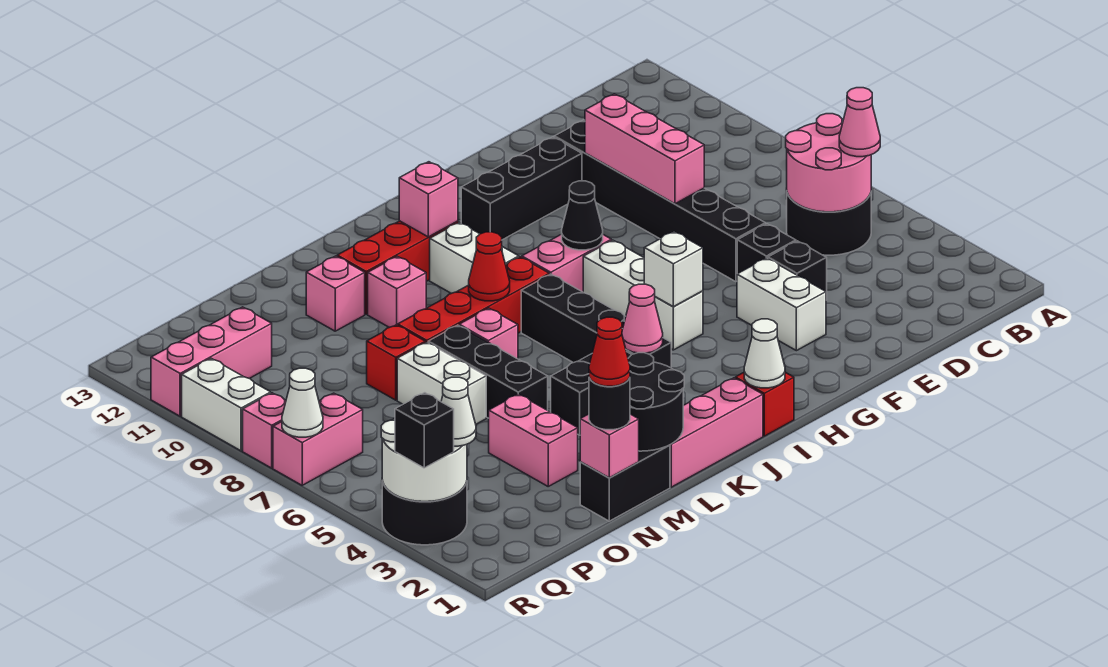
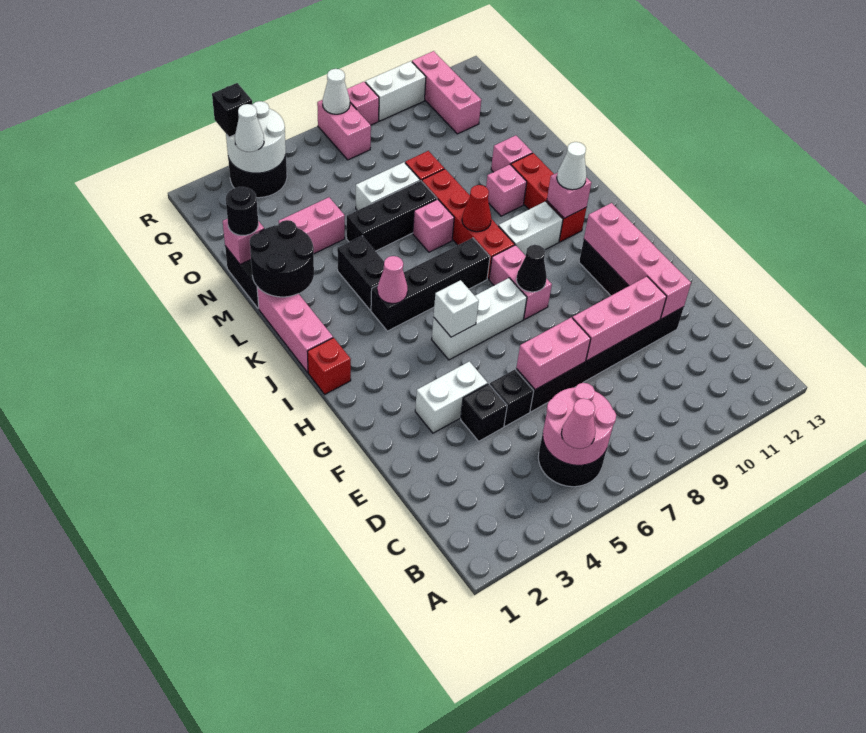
none -> pink brick E6:E7 level 2
none -> pink brick E11:H11 level 2
white cone I1 level 2 -> white cone J11 level 3
red cone N1 level 4 -> none

